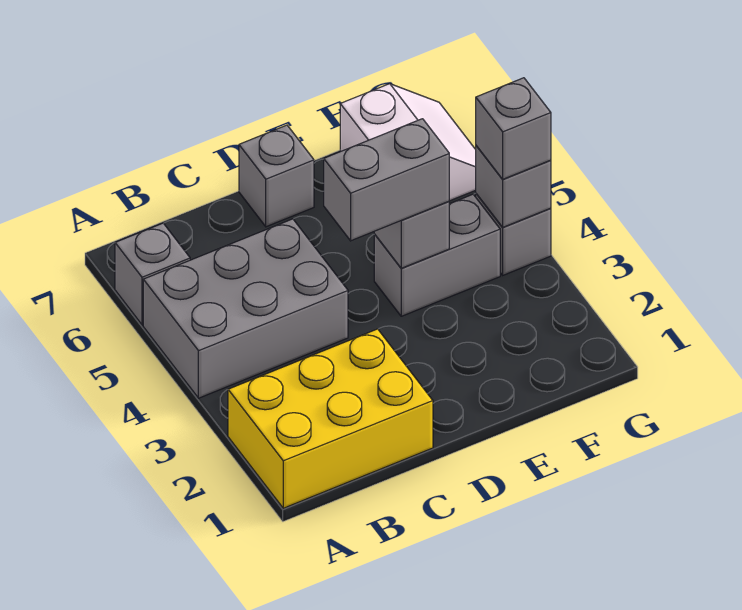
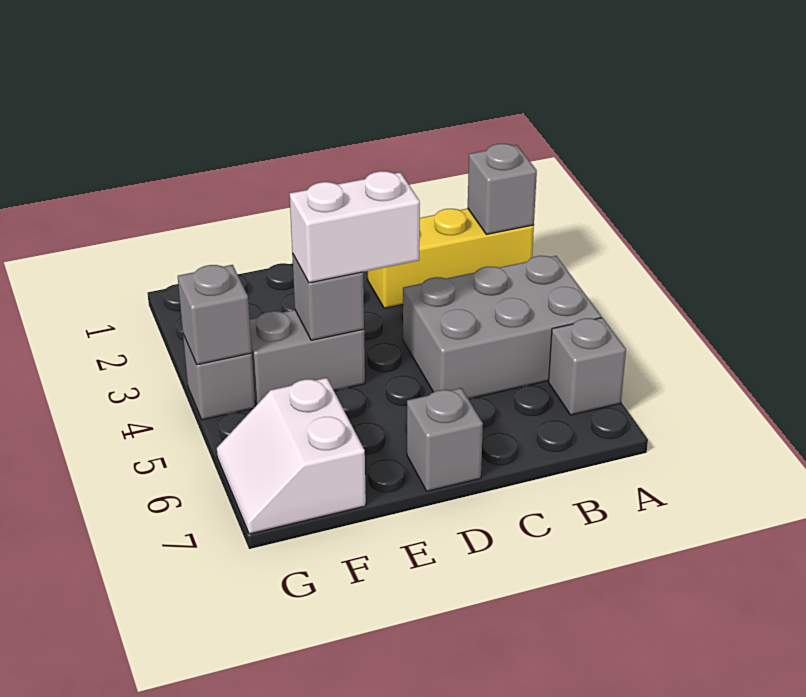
yellow brick A1:C2 level 1 -> yellow brick A2:C2 level 1
grey brick D4:E4 level 3 -> white brick D4:E4 level 3
grey brick G4 level 3 -> grey brick A2 level 2

